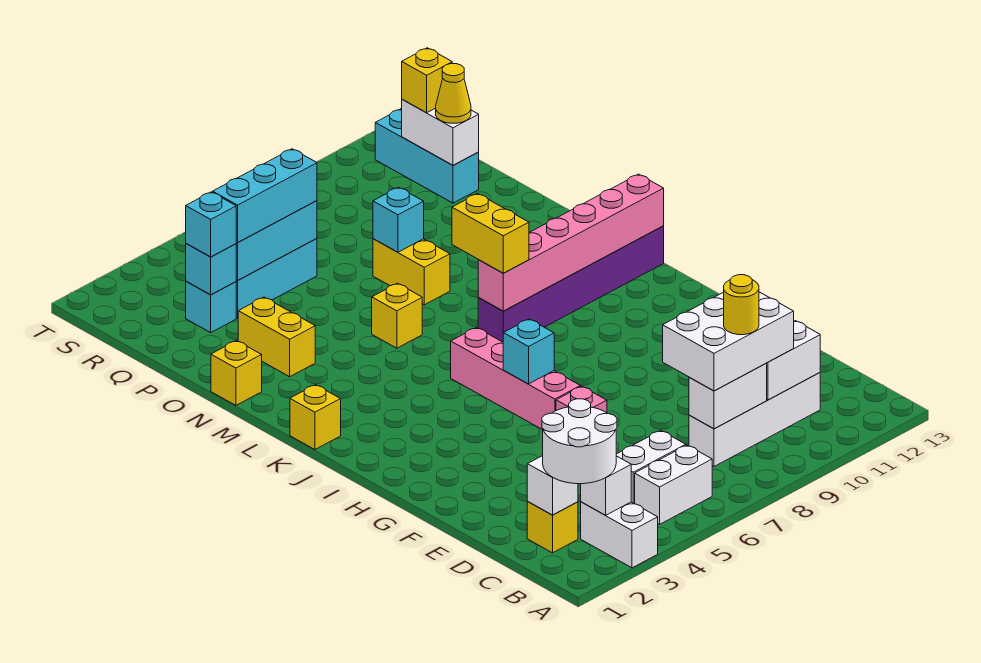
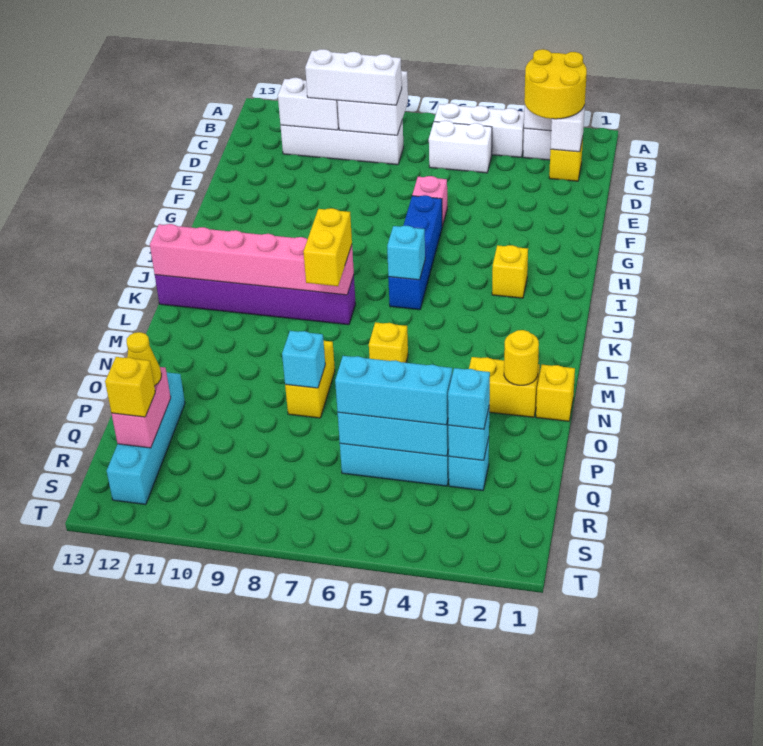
white round brick B2:C3 level 3 -> yellow round brick B2:C3 level 3
white brick B5:B6 level 1 -> white brick B4:B6 level 1
white brick C8:C9 level 2 -> white brick B8:C9 level 2
white brick C8:D10 level 3 -> white brick C8:C10 level 3
yellow round brick C9 level 4 -> yellow round brick N2 level 2
pink brick G6:J6 level 1 -> blue brick G6:J6 level 1
cyan brick H6 level 2 -> cyan brick J6 level 2
yellow brick K1 level 1 -> yellow brick I3 level 1
yellow brick N3:O3 level 1 -> yellow brick N2:N3 level 1
cyan brick Q12:S12 level 1 -> cyan brick P12:S12 level 1
white brick Q12:R12 level 2 -> pink brick Q12:R12 level 2

